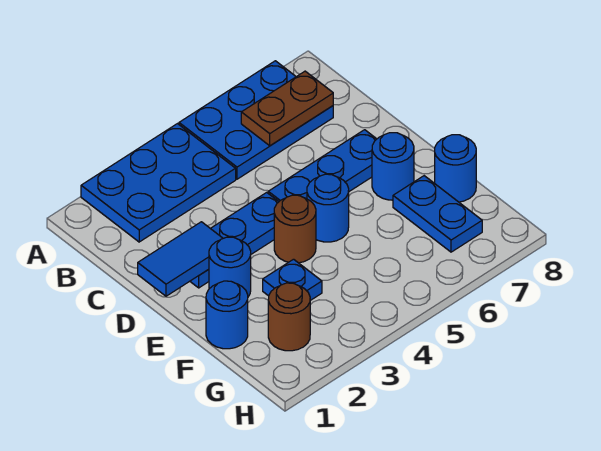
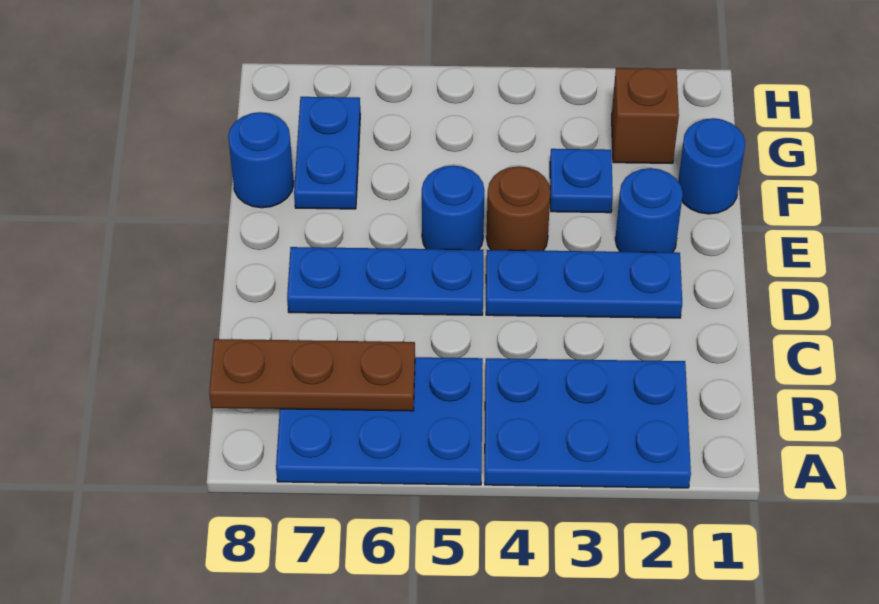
brown plate B6:B7 level 2 -> brown plate B6:B8 level 2
blue tile D1:D2 level 2 -> none
blue round brick E7 level 1 -> none
brown round brick G2 level 1 -> brown brick G2 level 1

